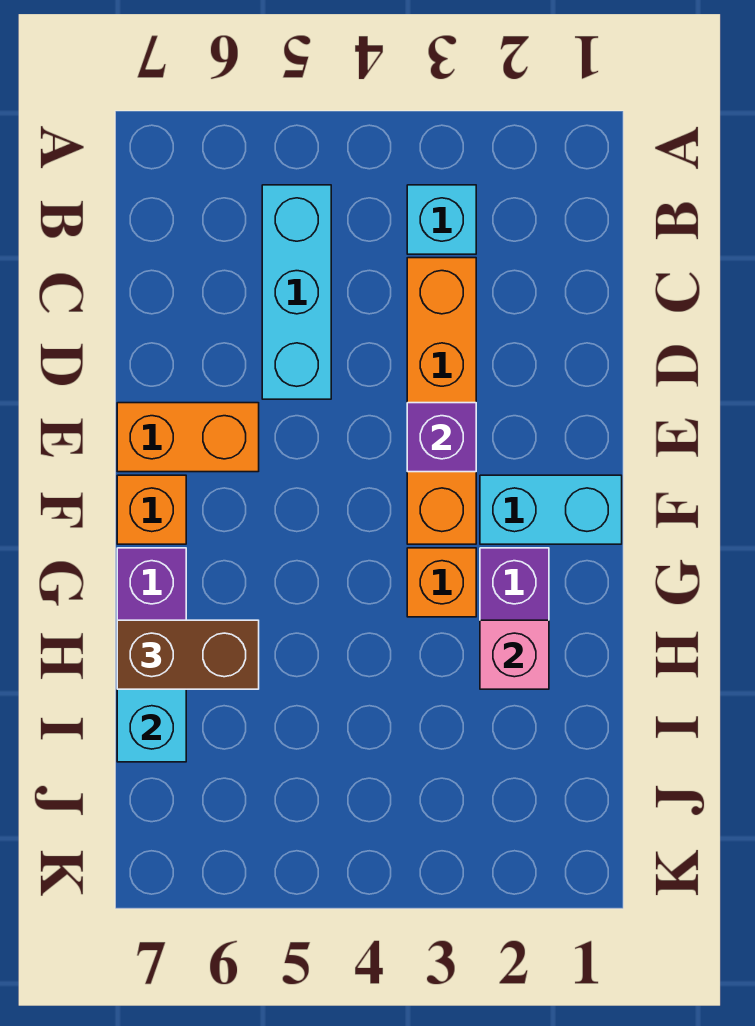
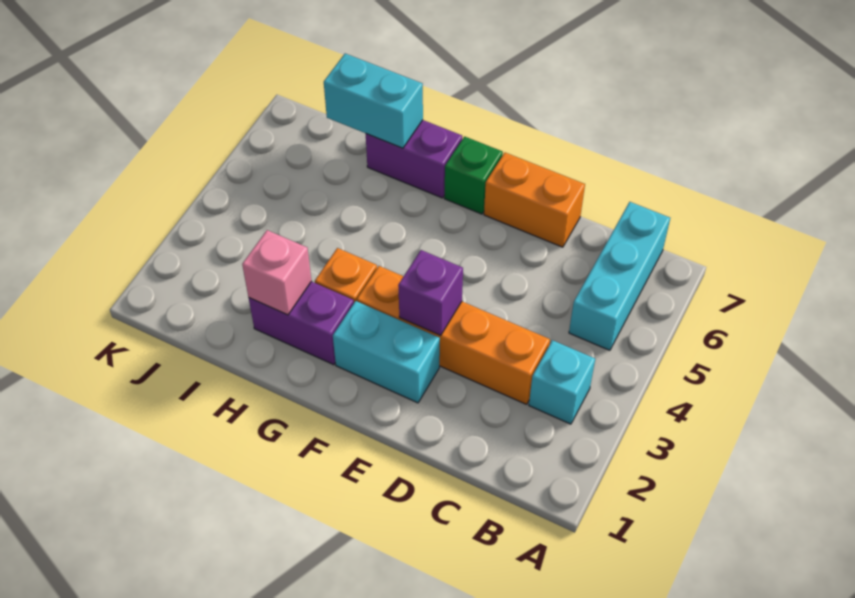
cyan brick B5:D5 level 1 -> cyan brick B5:B7 level 1
orange brick E6:E7 level 1 -> orange brick D7:E7 level 1
cyan brick F1:F2 level 1 -> cyan brick E2:F2 level 1
orange brick F7 level 1 -> green brick F7 level 1
brown brick H6:H7 level 3 -> none

